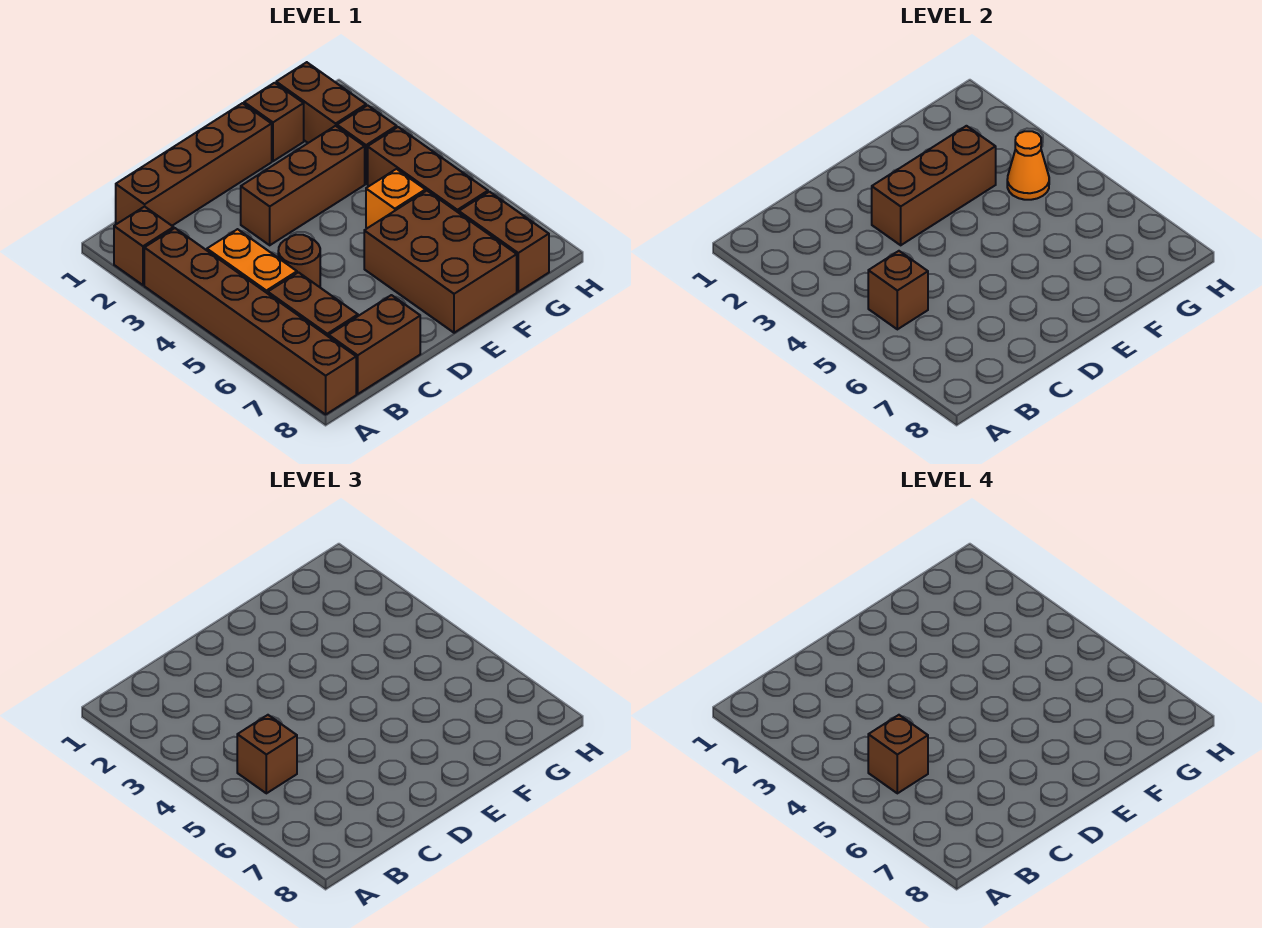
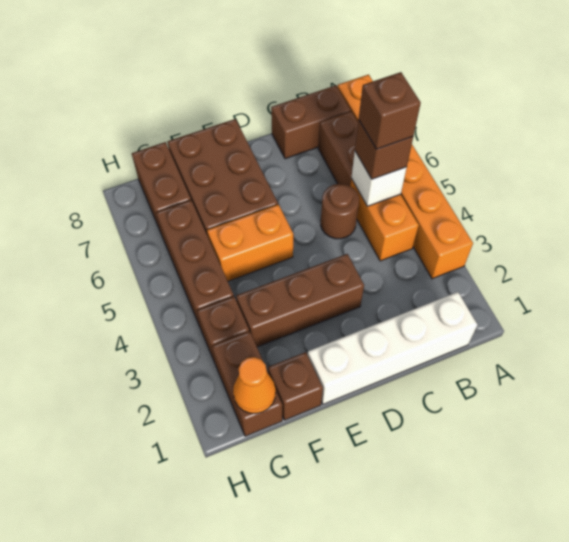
brown brick A2 level 1 -> none
brown brick A3:A8 level 1 -> orange brick A3:A8 level 1
brown brick B1:E1 level 1 -> white brick B1:E1 level 1
brown brick B5 level 2 -> white brick B5 level 2
brown brick D3:F3 level 2 -> none
orange brick F5 level 1 -> orange brick E5:F5 level 1
orange cone G4 level 2 -> orange cone G1 level 2

